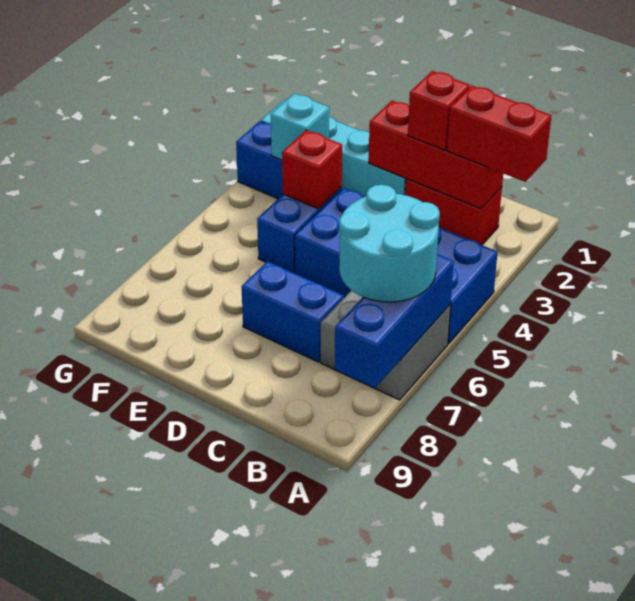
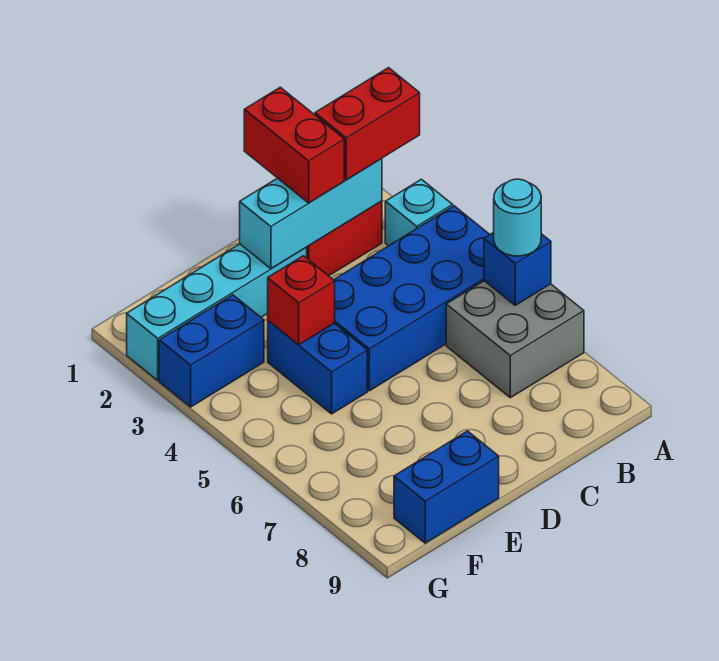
blue brick A6:A8 level 2 -> blue brick A6 level 2
cyan round brick A6:B7 level 3 -> cyan round brick A6 level 3
red brick B2:D2 level 2 -> cyan brick B2:D2 level 2
red brick C2 level 3 -> red brick C1:C2 level 3
blue brick C7:D7 level 1 -> blue brick E9:F9 level 1
cyan brick F3 level 2 -> cyan brick A3 level 1

